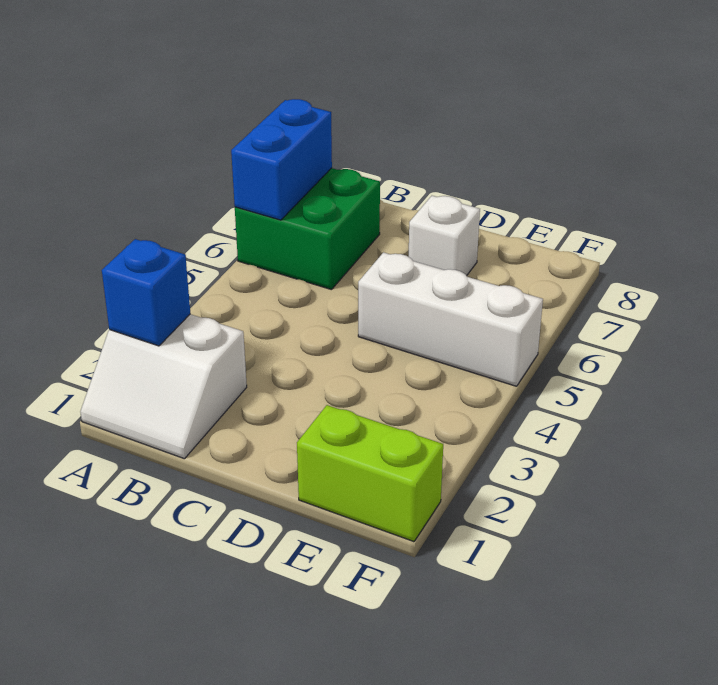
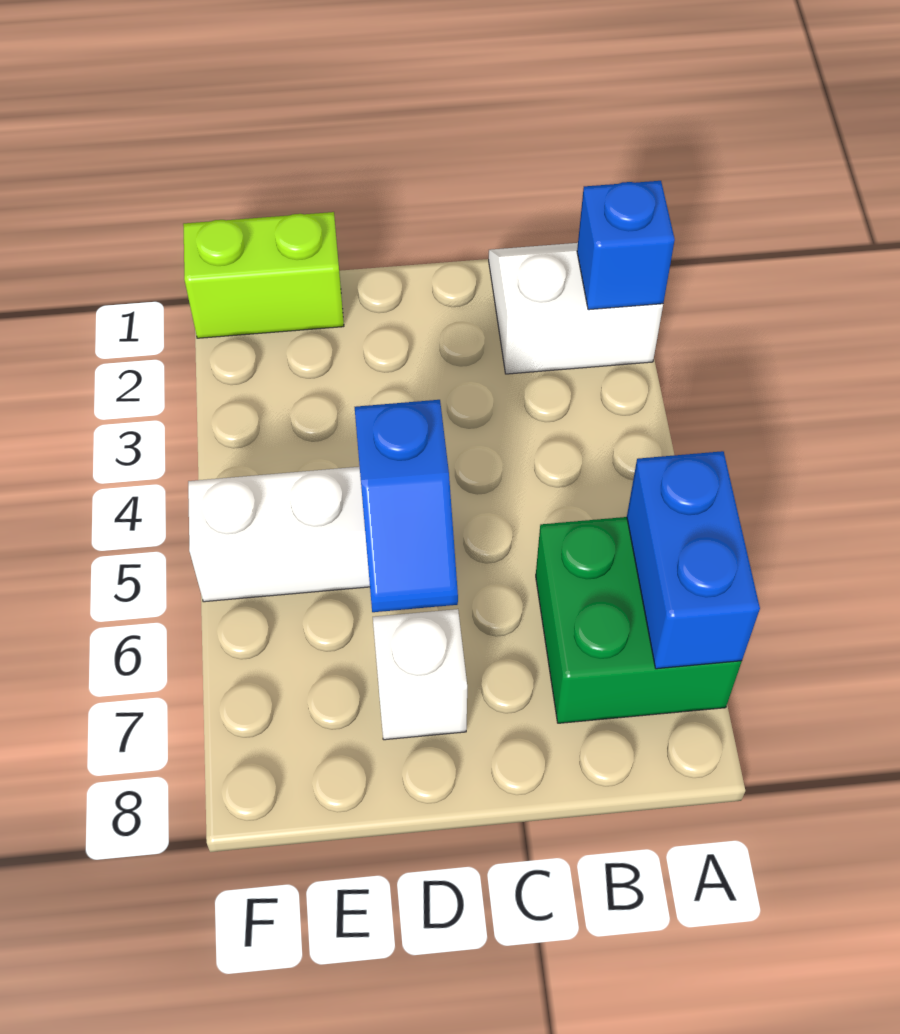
none -> blue slope D5:D6 level 2 top 5

